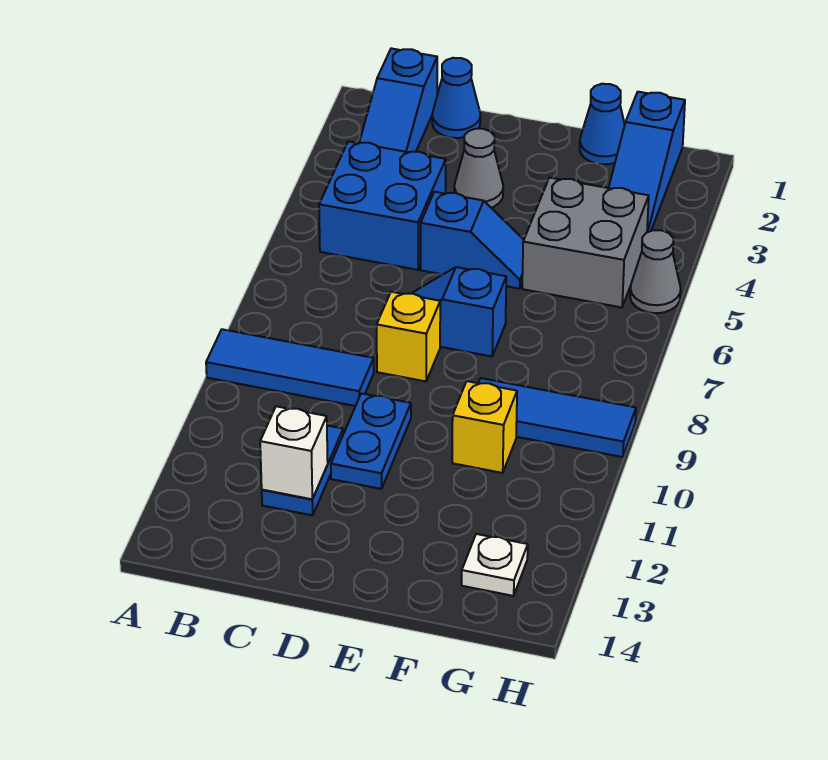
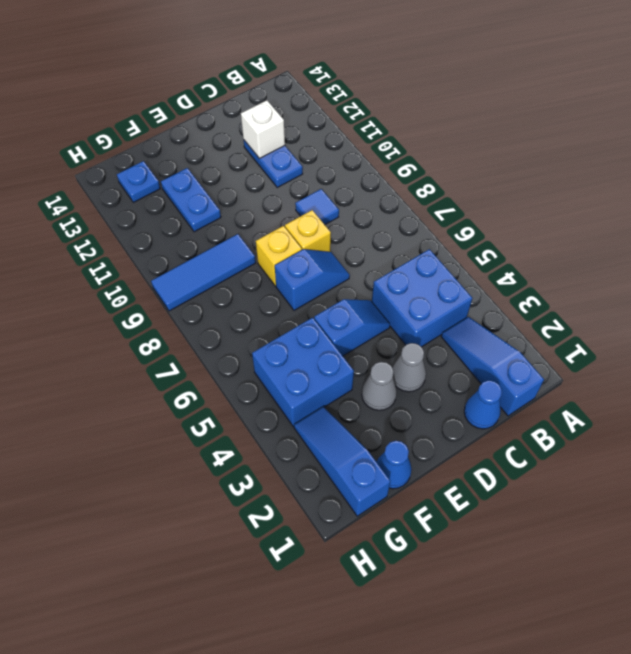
blue tile A9:C9 level 1 -> blue tile C9 level 1
blue slope D5:E5 level 1 top D -> blue slope D5:E5 level 1 top E
blue plate D10:D11 level 1 -> blue plate F11:F12 level 1
grey brick F4:G5 level 1 -> blue brick F4:G5 level 1
yellow brick F10 level 1 -> yellow brick E8 level 1
white plate G13 level 1 -> blue plate G13 level 1
grey cone H5 level 1 -> grey cone E3 level 1

